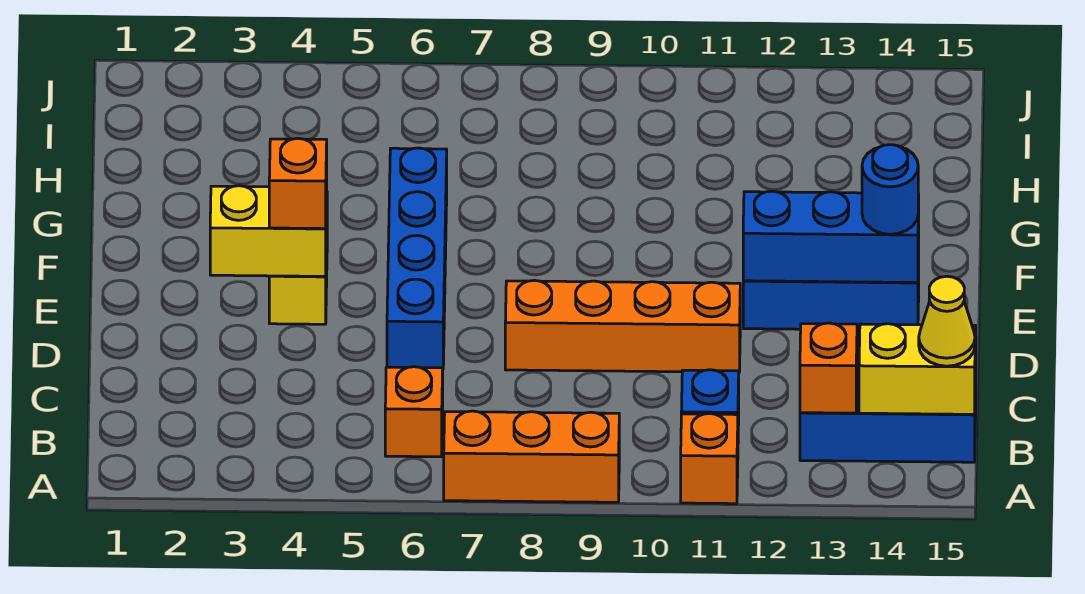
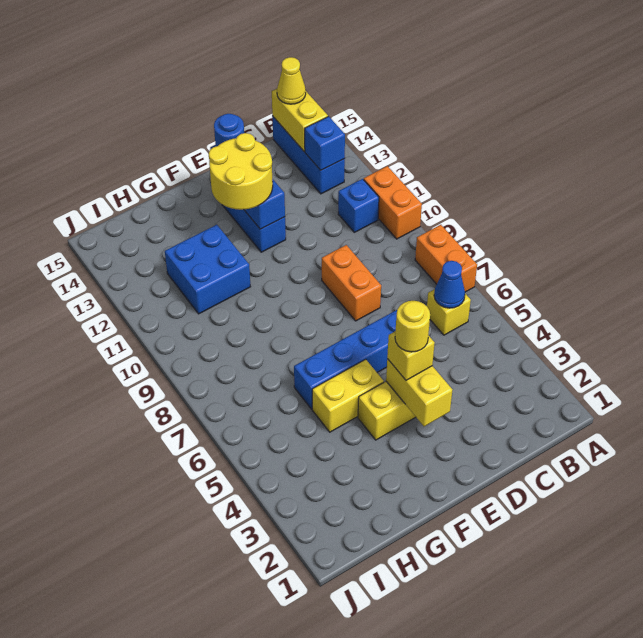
orange brick A7:A9 level 1 -> orange brick A7:A8 level 1
orange brick A11 level 1 -> orange brick A10:A11 level 1
orange brick B6 level 1 -> yellow brick B6 level 1
none -> blue cone B6 level 2
orange brick B13 level 2 -> blue brick B13 level 2
orange brick D8:D11 level 1 -> orange brick D8:D9 level 1
orange brick E4 level 3 -> yellow brick E4 level 3
none -> yellow round brick E4 level 4
none -> yellow round brick E12:F13 level 3
none -> yellow brick F5:G5 level 1
none -> blue brick G11:H12 level 1

